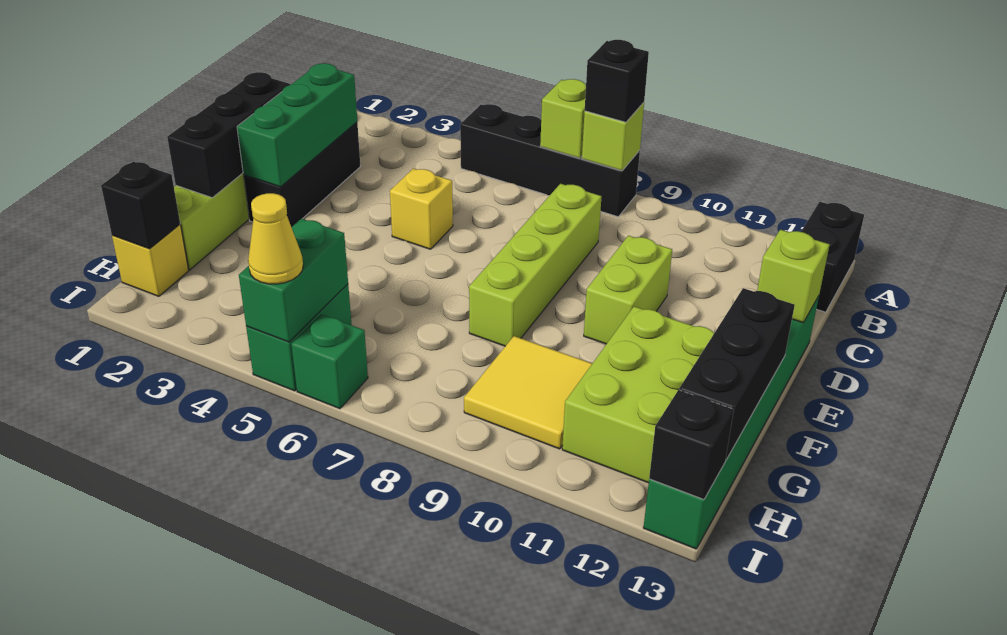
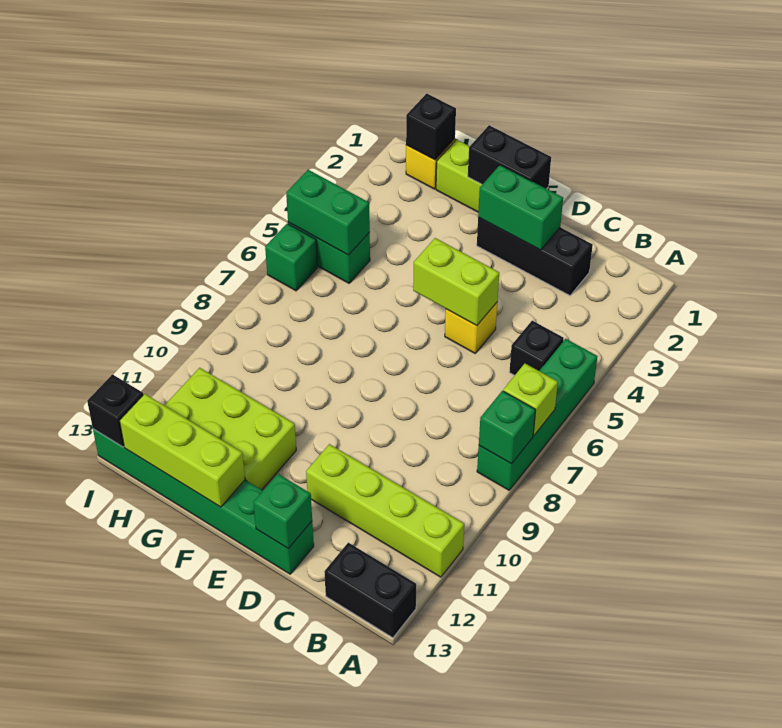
black brick A5:A8 level 1 -> green brick A5:A8 level 1
lime brick A8 level 2 -> green brick A8 level 2
black brick A8 level 3 -> black brick B5 level 1
green brick C2:E2 level 2 -> green brick D2:E2 level 2
lime brick C8:F8 level 1 -> lime brick A11:D11 level 1
black brick D1:F1 level 2 -> black brick E1:F1 level 2
lime brick D10:E10 level 1 -> lime brick D5:E5 level 2
lime brick D13 level 2 -> green brick D13 level 2
black brick F13:H13 level 2 -> lime brick F13:H13 level 2
yellow tile G9:H10 level 1 -> none
yellow cone I5 level 3 -> none

